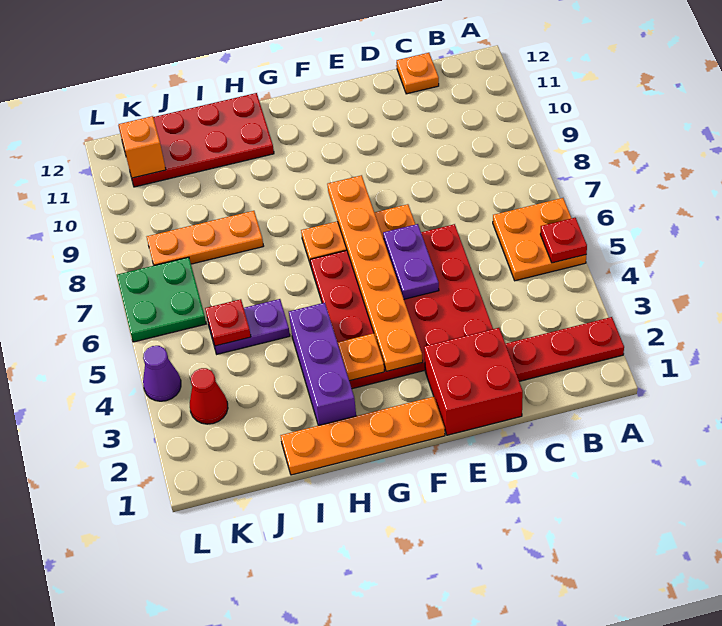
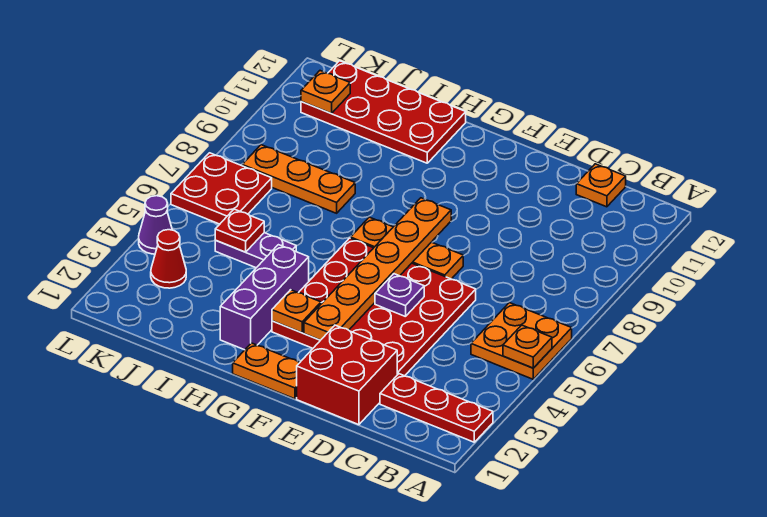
red plate A5 level 2 -> orange plate A5 level 2
purple plate E5:E6 level 2 -> purple plate E5 level 2
orange plate F1:I1 level 1 -> orange plate F1:G1 level 1
green plate K6:L7 level 1 -> red plate K6:L7 level 1
orange brick K11 level 2 -> orange plate K11 level 2

